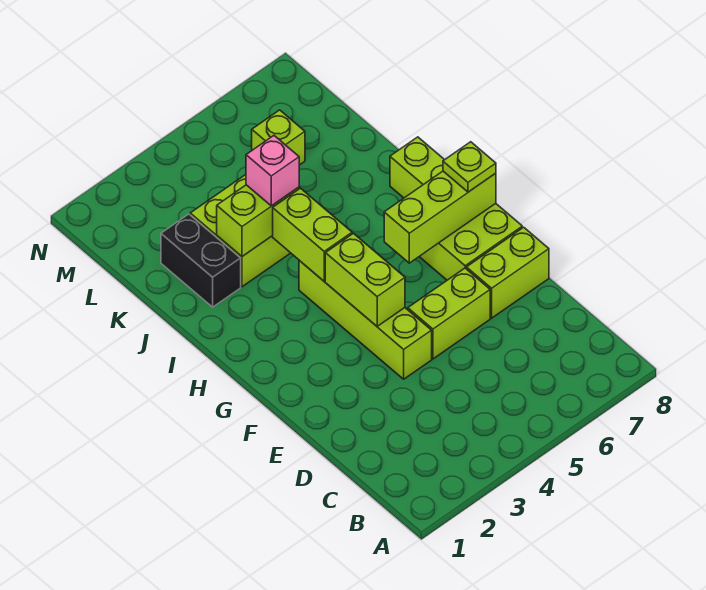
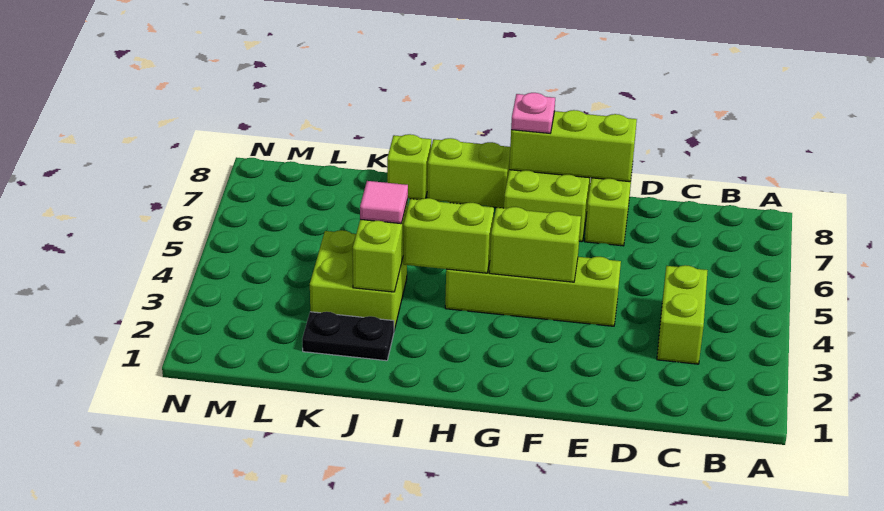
lime brick E5:E6 level 1 -> lime brick C3:C4 level 1
lime brick G6:G8 level 2 -> lime brick E8:G8 level 2
lime plate G8 level 3 -> pink plate G8 level 3
black brick J2:K2 level 1 -> black plate J2:K2 level 1
pink brick J4 level 3 -> pink tile J4 level 3
lime brick L6 level 1 -> lime brick J8 level 1

